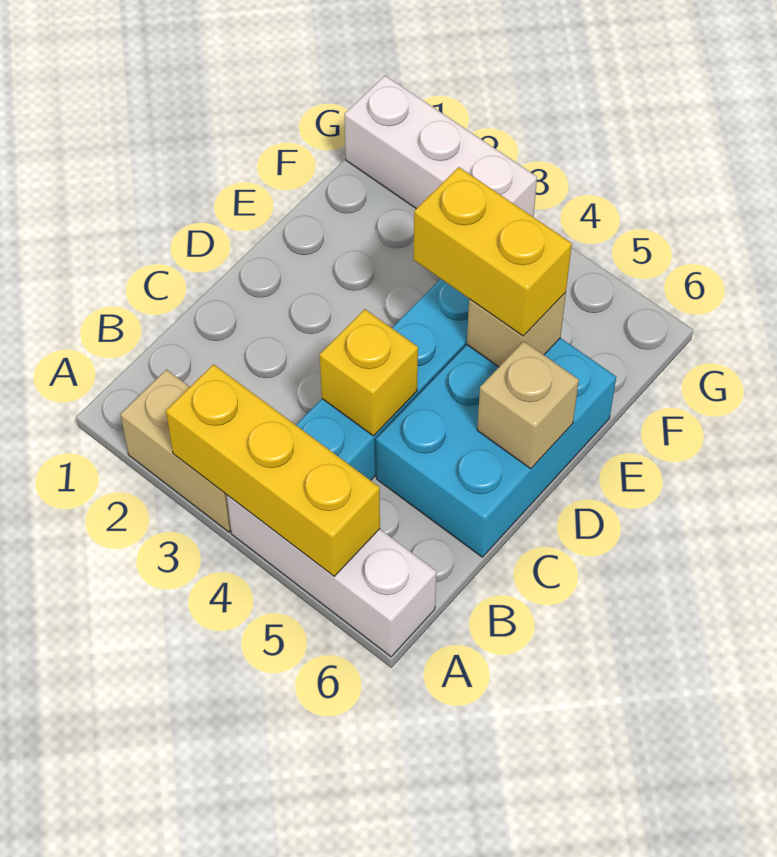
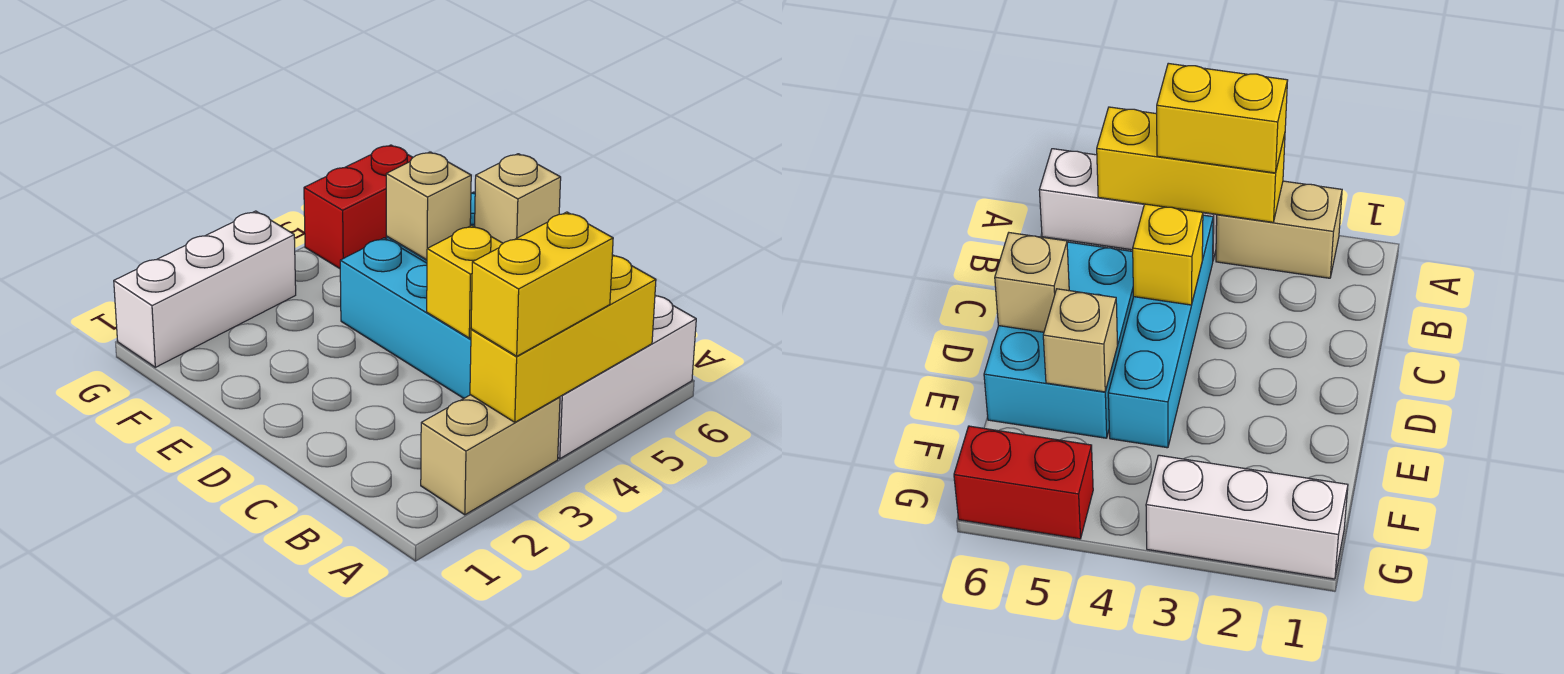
yellow brick E4:E5 level 3 -> yellow brick A3:A4 level 3
none -> red brick G5:G6 level 1

